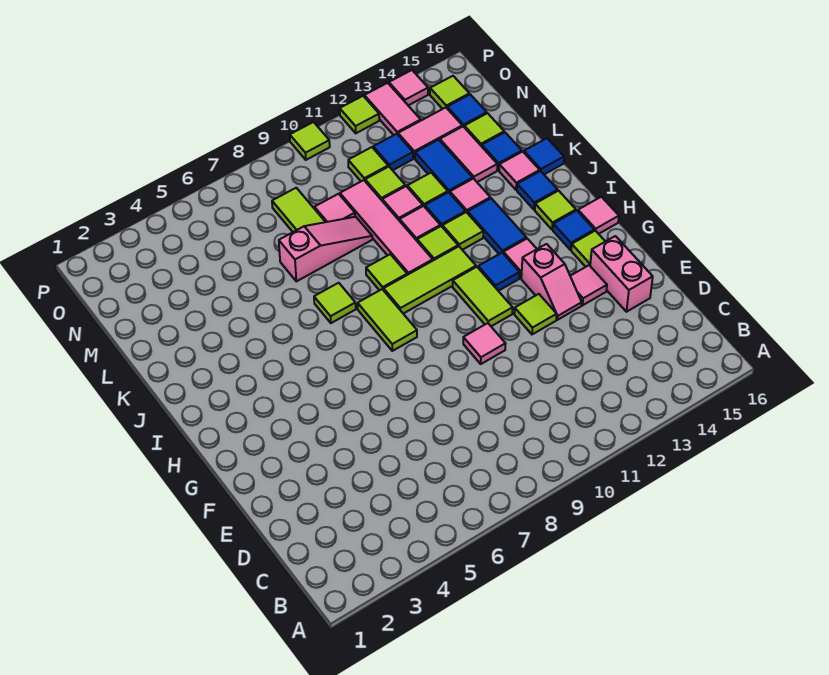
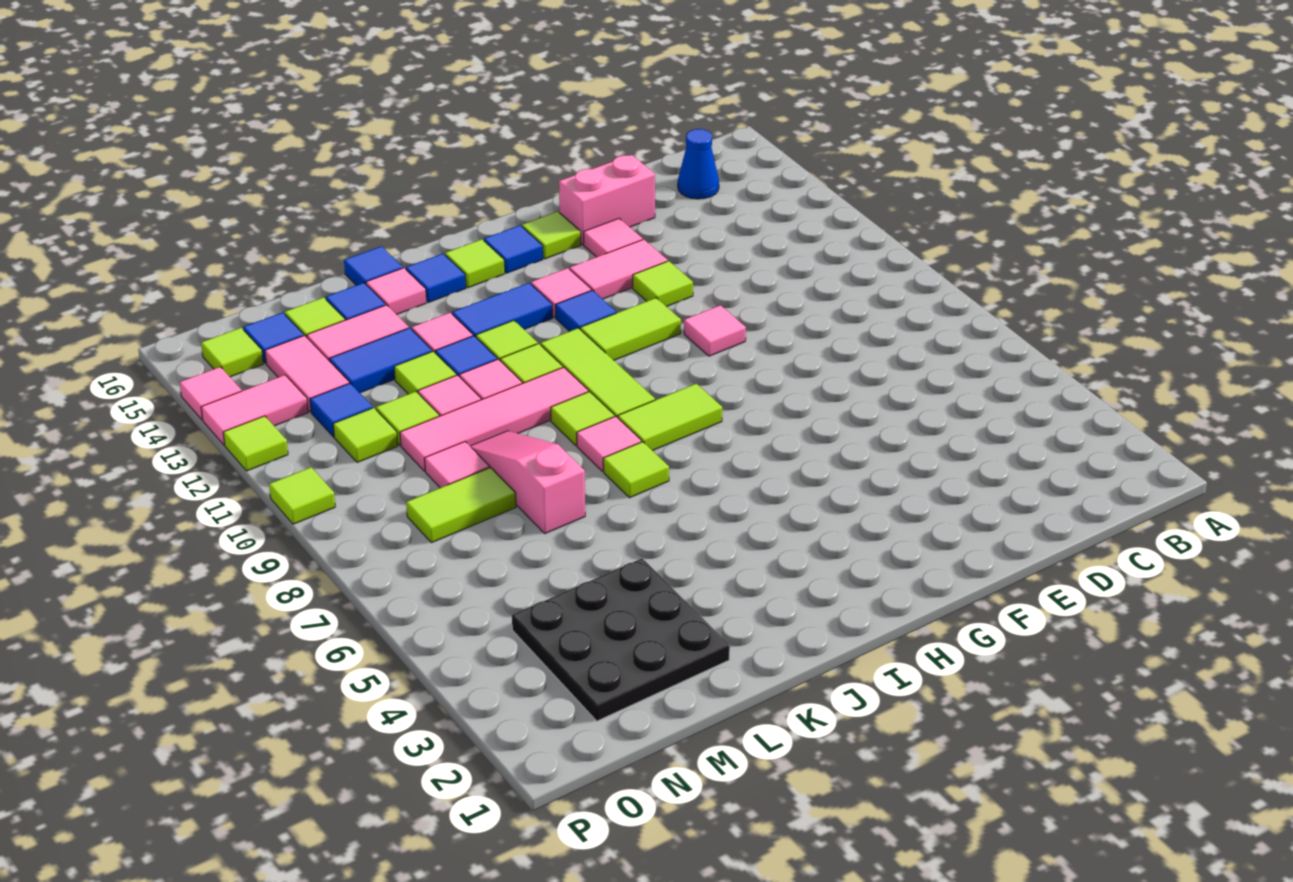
none -> blue cone C15 level 1
pink slope F13:G13 level 1 top G -> pink tile F13:G13 level 1
pink tile H16 level 1 -> pink tile J8 level 1
none -> black plate L2:N4 level 1

